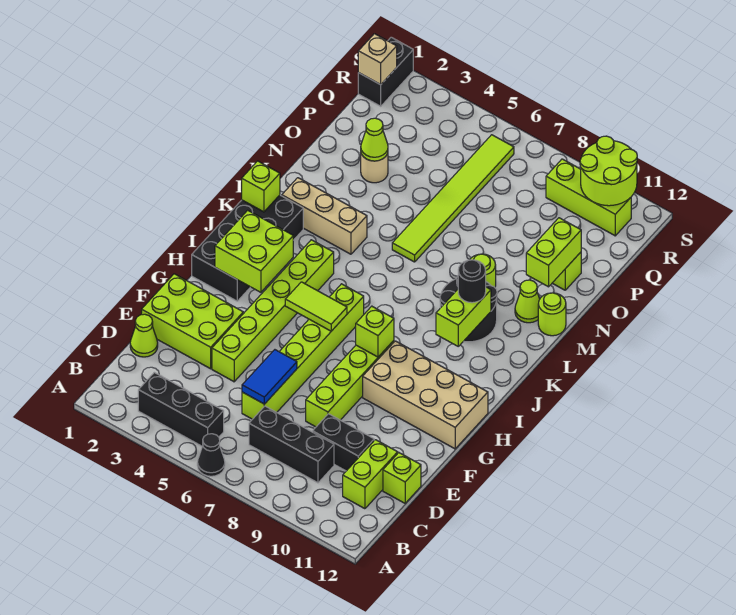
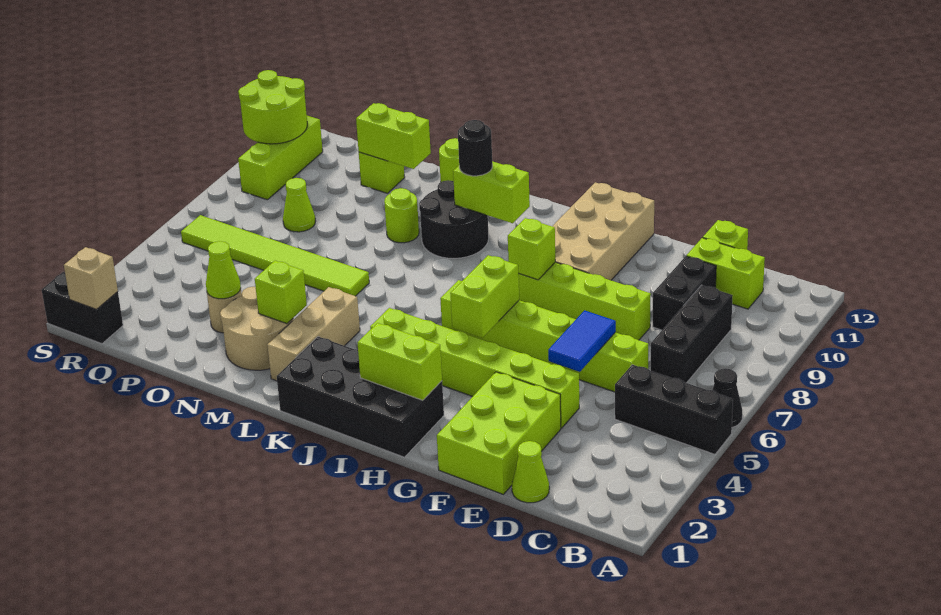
black brick B3:B5 level 1 -> black brick A5:C5 level 1
blue tile D6:E6 level 2 -> blue tile E5:E6 level 2
lime brick H2:I3 level 2 -> lime brick H2:I2 level 2
lime tile H5:H6 level 2 -> lime brick H5:H6 level 2
lime brick K1 level 2 -> lime brick M3 level 2
none -> tan round brick M2:N3 level 1
lime cone M11 level 1 -> lime cone P8 level 1

